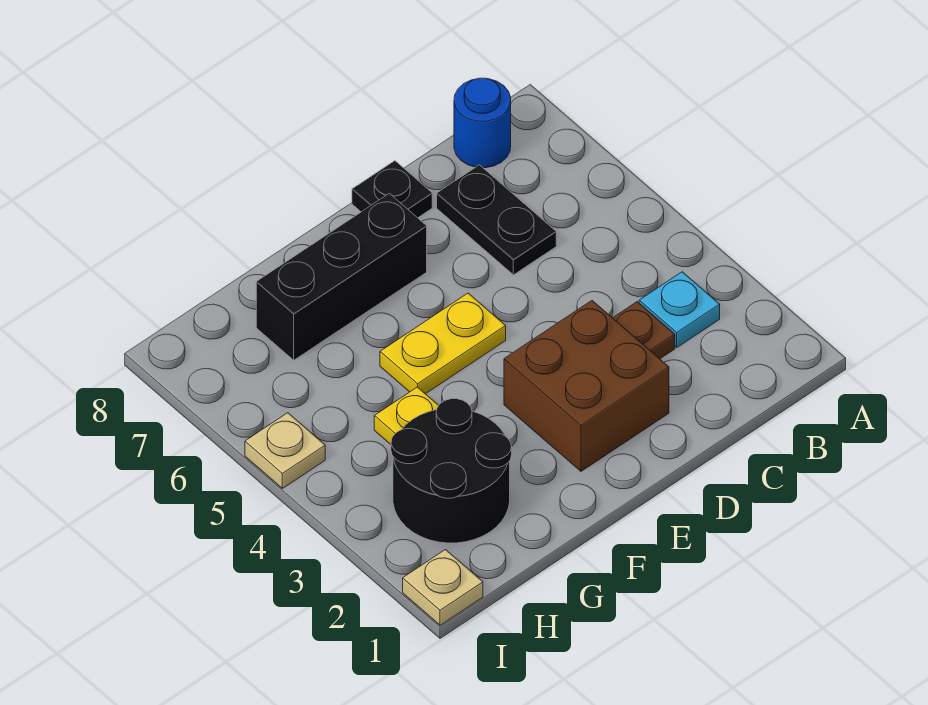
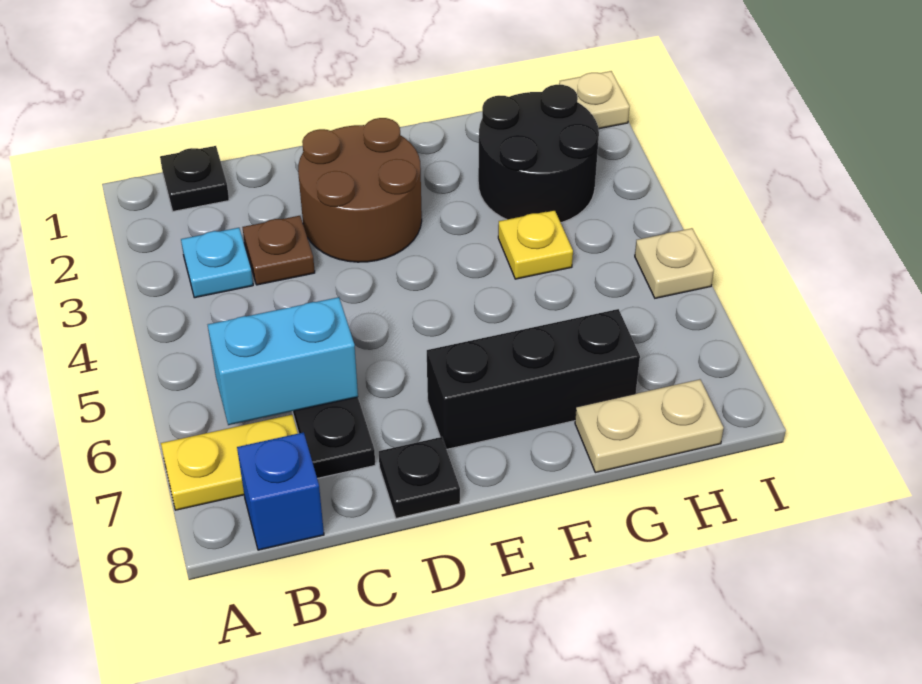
none -> black plate B1 level 1
none -> cyan brick B6:C6 level 2
blue round brick B8 level 1 -> blue brick B8 level 1
brown brick D2:E3 level 1 -> brown round brick D2:E3 level 1
yellow plate E5:F5 level 1 -> yellow plate A7:B7 level 1
none -> tan plate G8:H8 level 1

